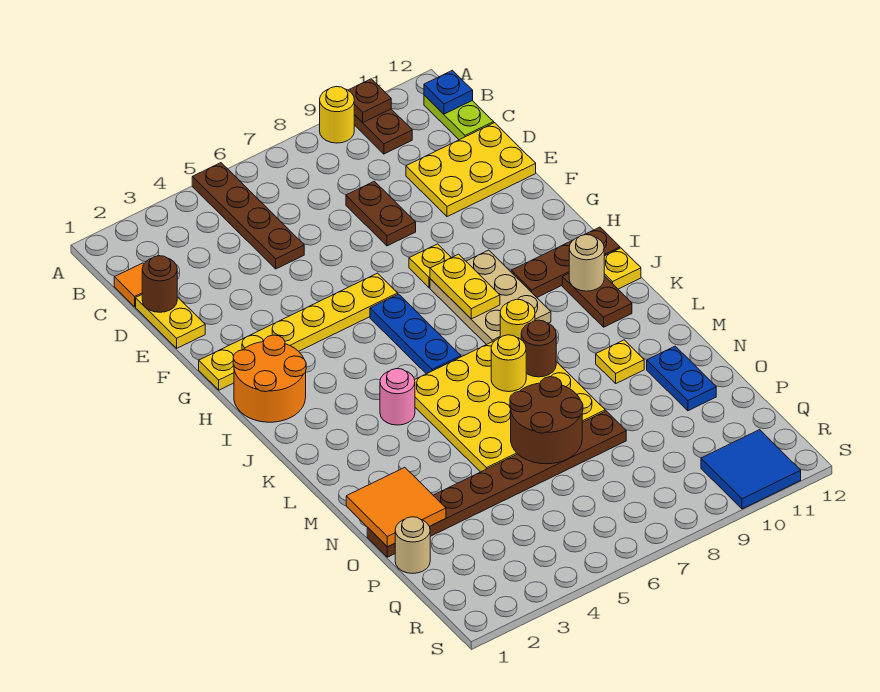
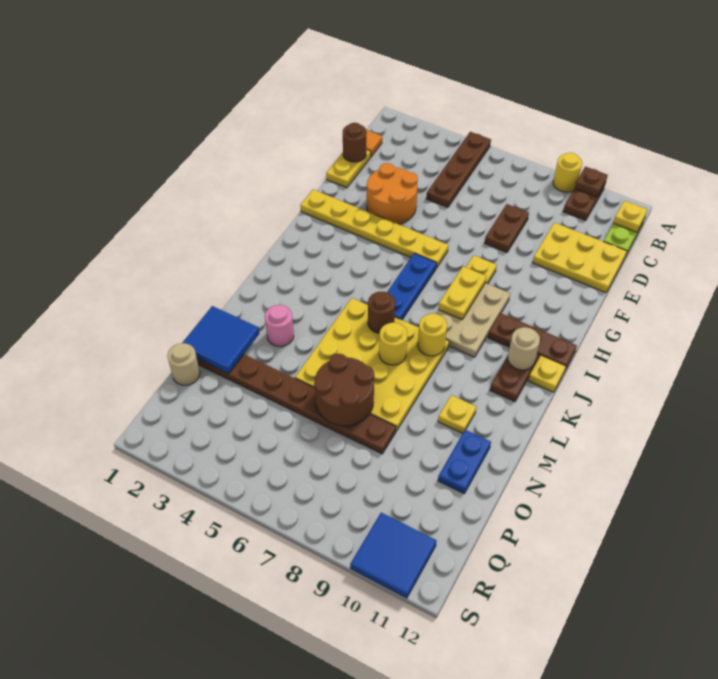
blue plate B12 level 2 -> yellow plate B12 level 2
orange round brick H1:I2 level 1 -> orange round brick E3:F4 level 1
pink round brick K4 level 1 -> pink round brick M3 level 1
brown round brick L8 level 2 -> brown round brick K6 level 2
orange tile N1:O2 level 2 -> blue tile N1:O2 level 2

